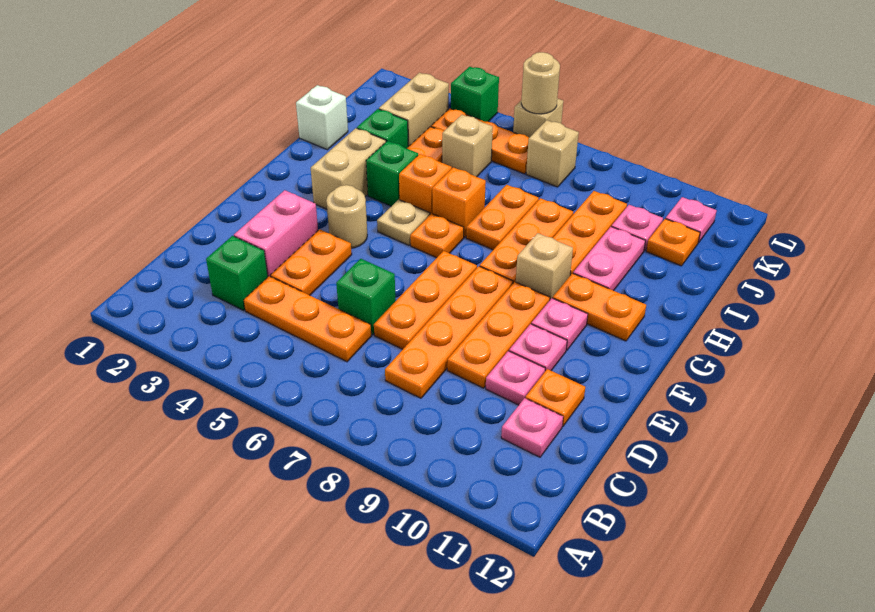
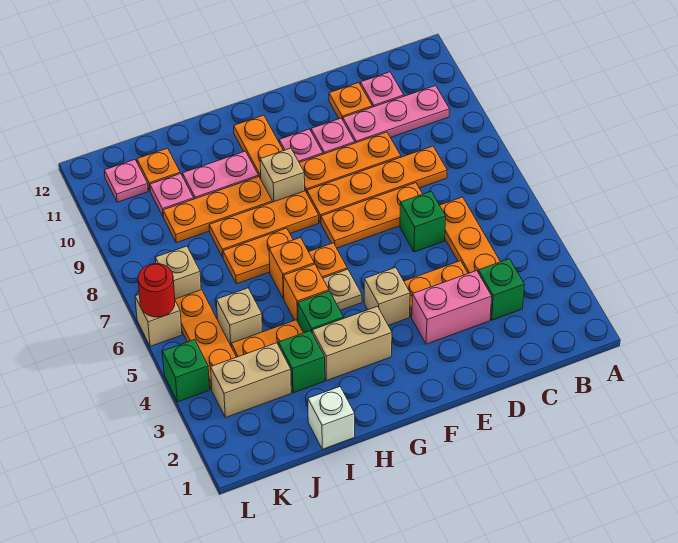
pink plate D10 level 1 -> pink plate B10:D10 level 1
tan round brick F4 level 1 -> tan brick F4 level 1
tan round brick L6 level 2 -> red round brick L6 level 2

